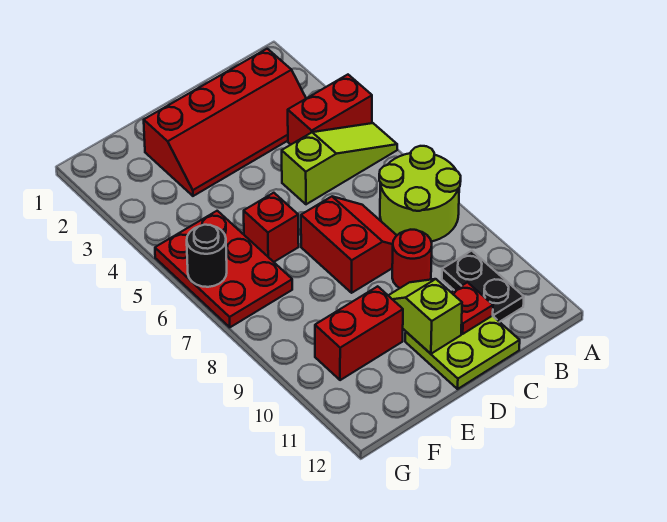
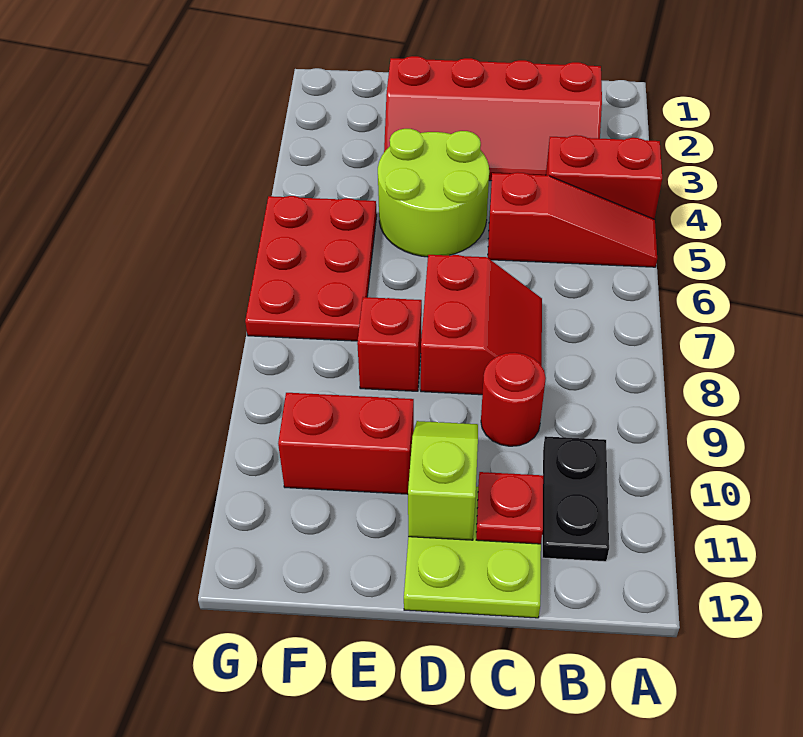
lime slope A5:C5 level 1 top C -> red slope A5:C5 level 1 top C
lime round brick A7:B8 level 1 -> lime round brick D4:E5 level 1
red brick E6 level 1 -> red brick E8 level 1
black round brick G6 level 2 -> none

